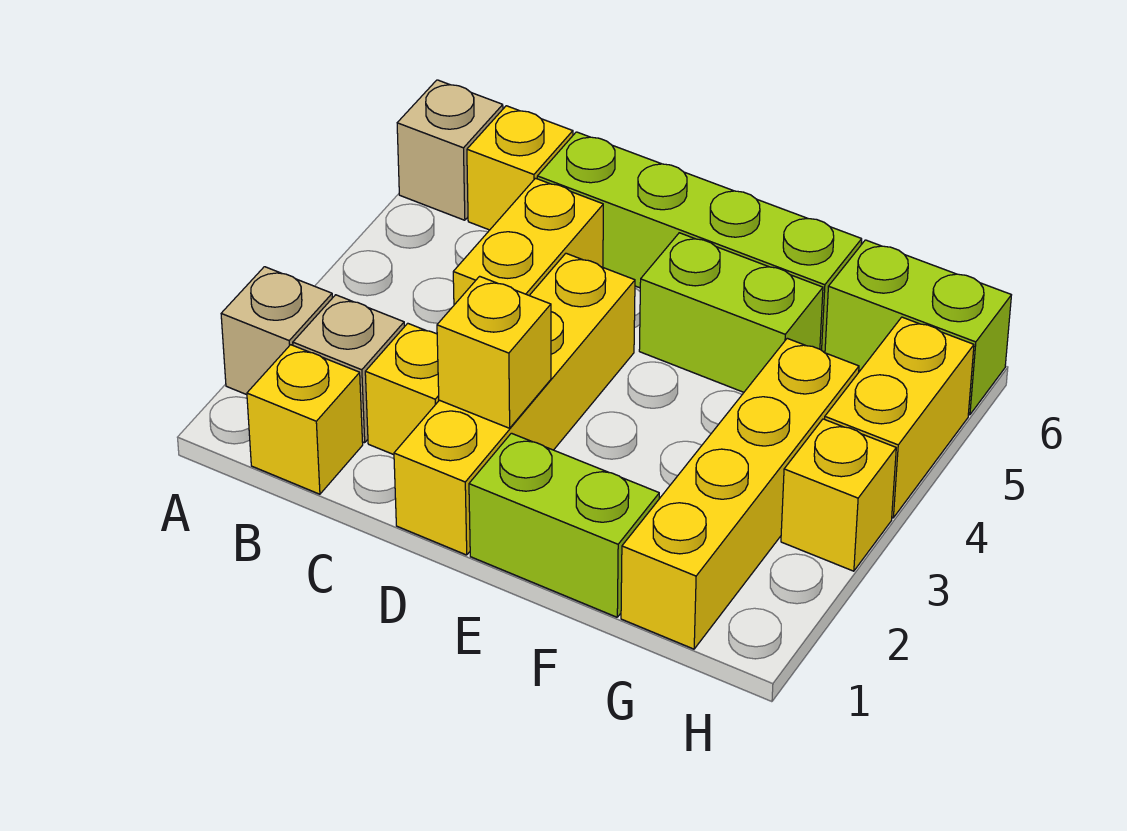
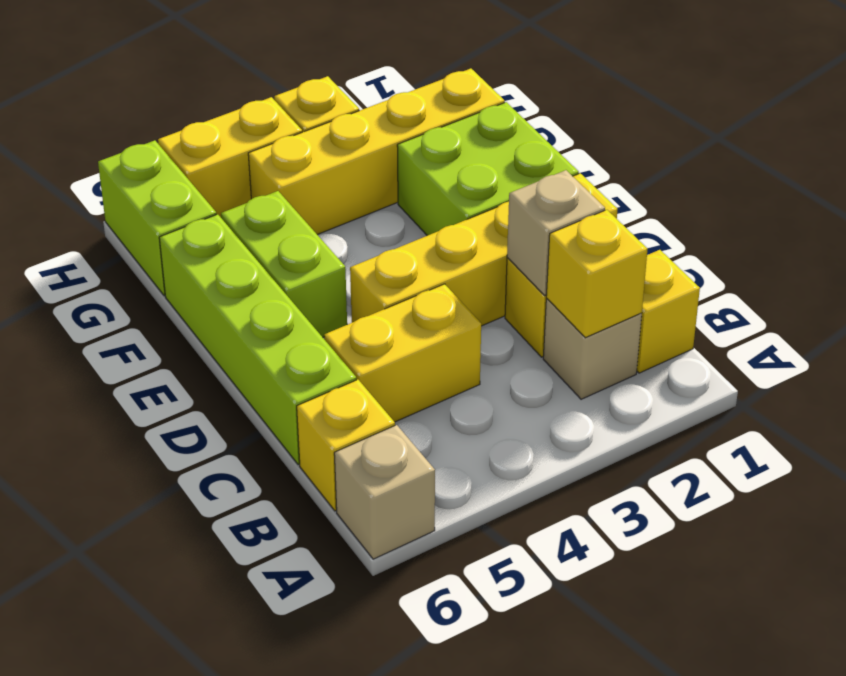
tan brick A2 level 1 -> tan brick C2 level 2
yellow brick D2 level 2 -> yellow brick B2 level 2
lime brick E1:F1 level 1 -> lime brick E1:F2 level 1

